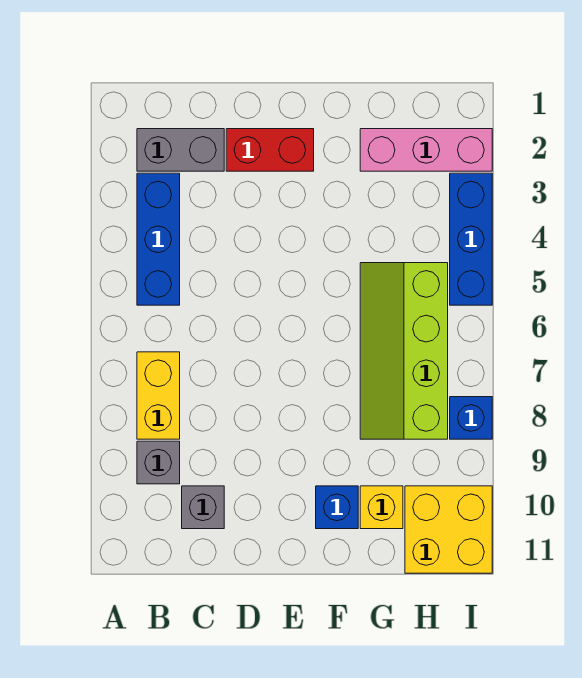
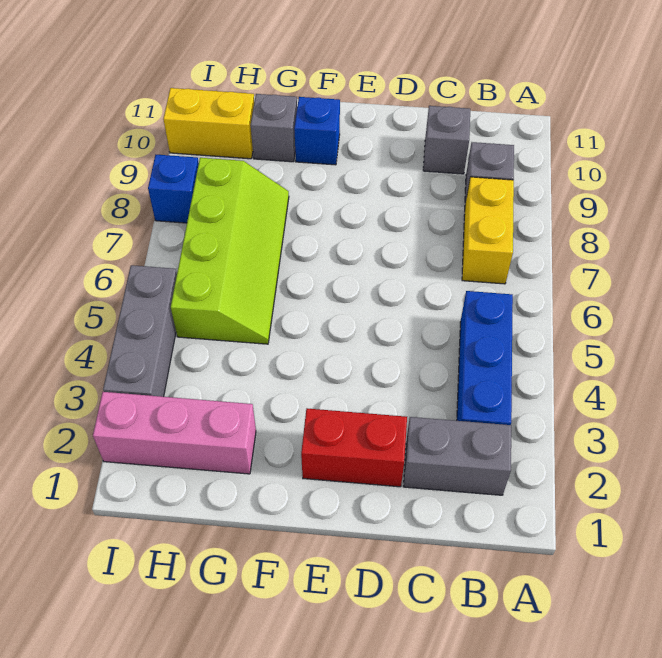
yellow brick G10 level 1 -> grey brick G10 level 1
yellow brick H10:I11 level 1 -> yellow brick H10:I10 level 1
blue brick I3:I5 level 1 -> grey brick I3:I5 level 1

